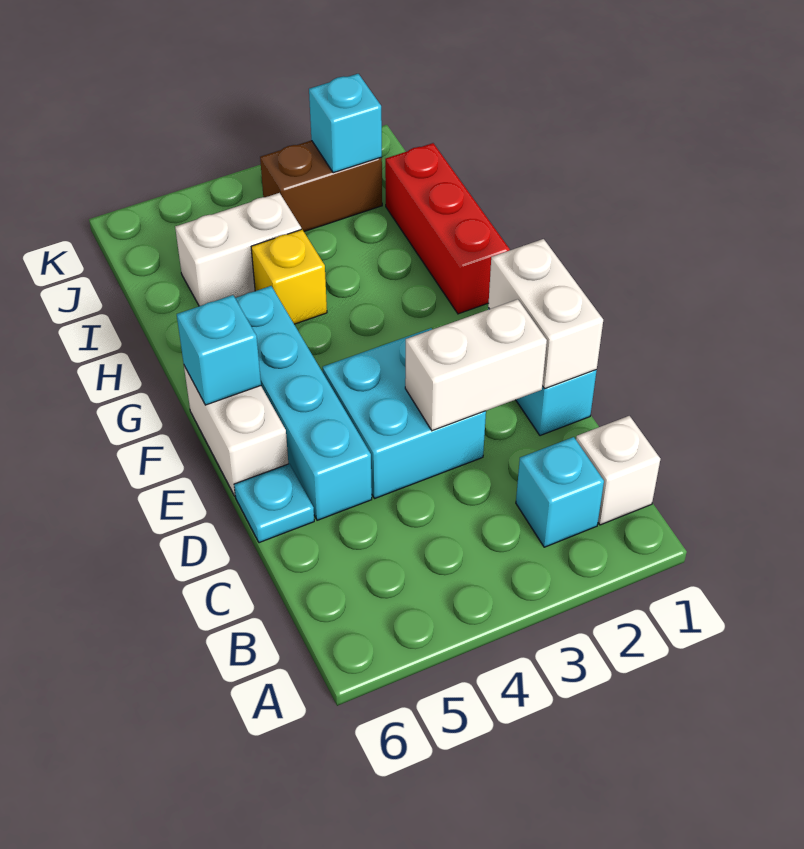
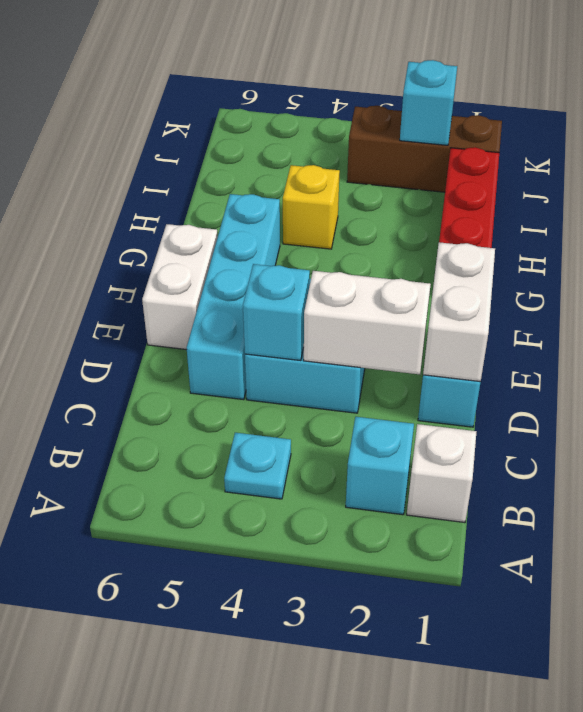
cyan plate D6 level 1 -> cyan plate B4 level 1
cyan brick F6 level 2 -> cyan brick D4 level 2
white brick I4:I5 level 1 -> none
brown brick J2:J3 level 1 -> brown brick J1:J3 level 1

